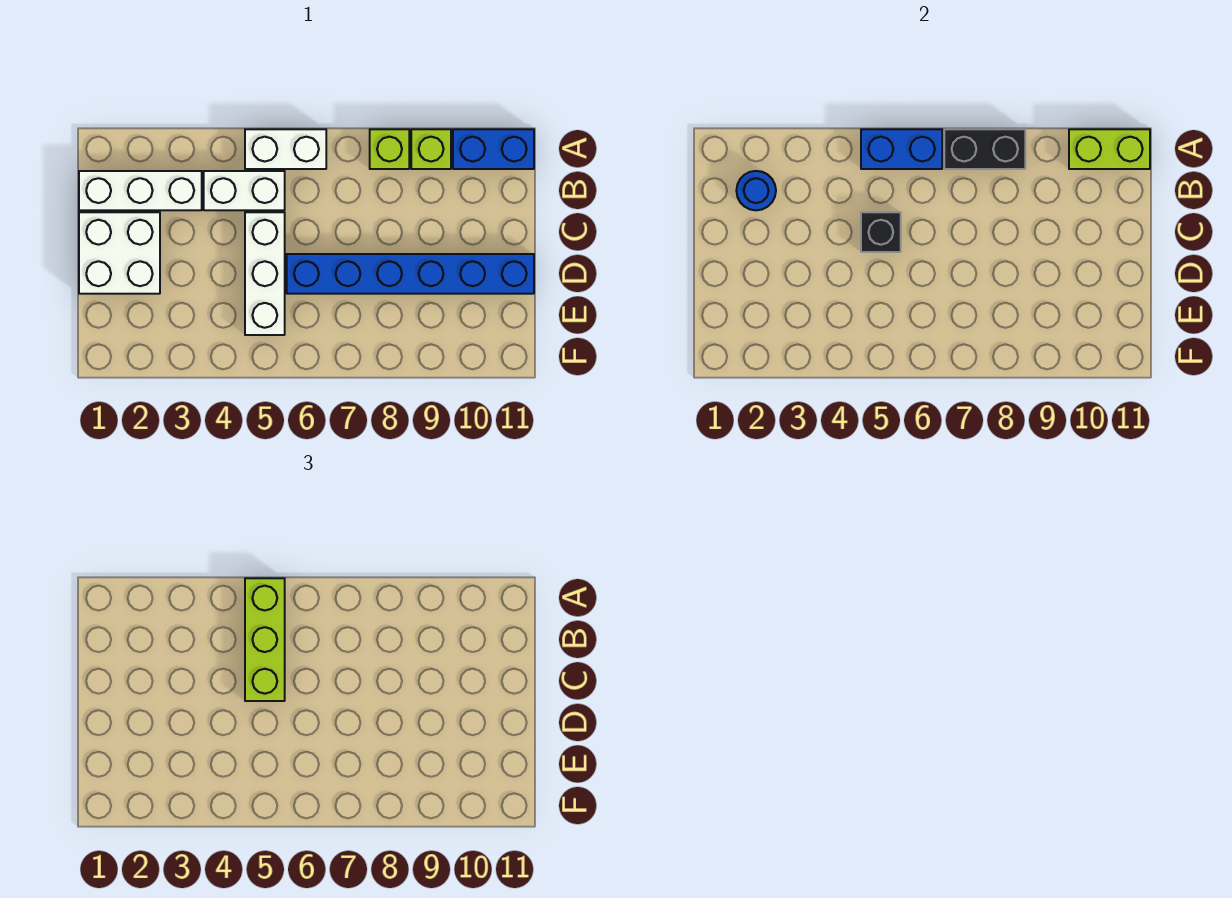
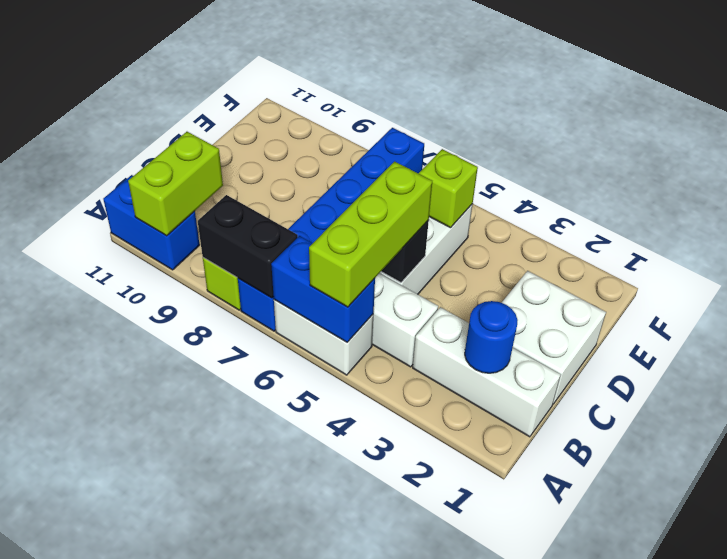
lime brick A9 level 1 -> lime brick E5 level 2
lime brick A10:A11 level 2 -> lime brick A10:B10 level 2
blue brick D6:D11 level 1 -> blue brick A7:F7 level 1

